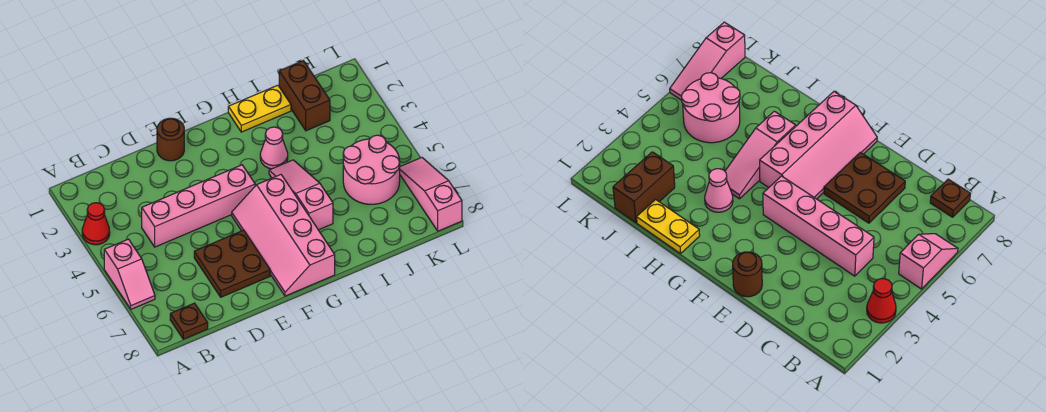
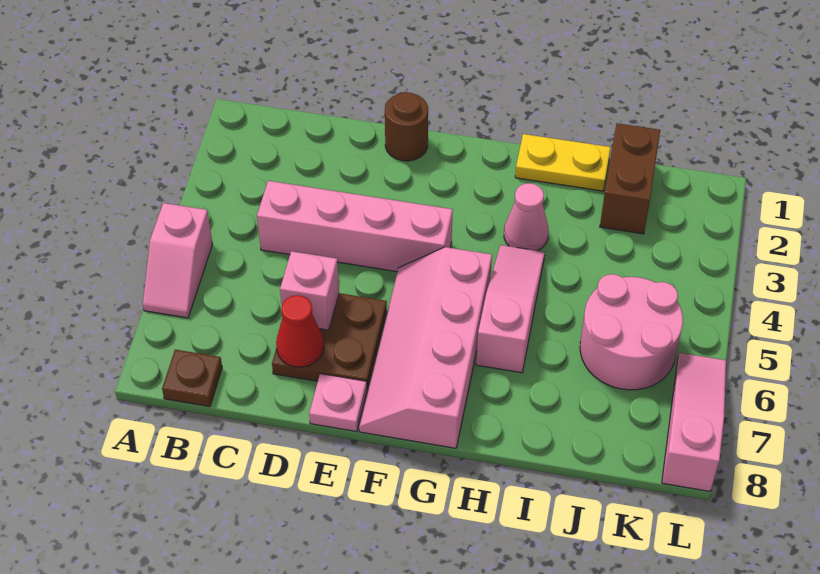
red cone A3 level 1 -> red cone D7 level 2
none -> pink brick D6 level 2
none -> pink plate E8 level 1

